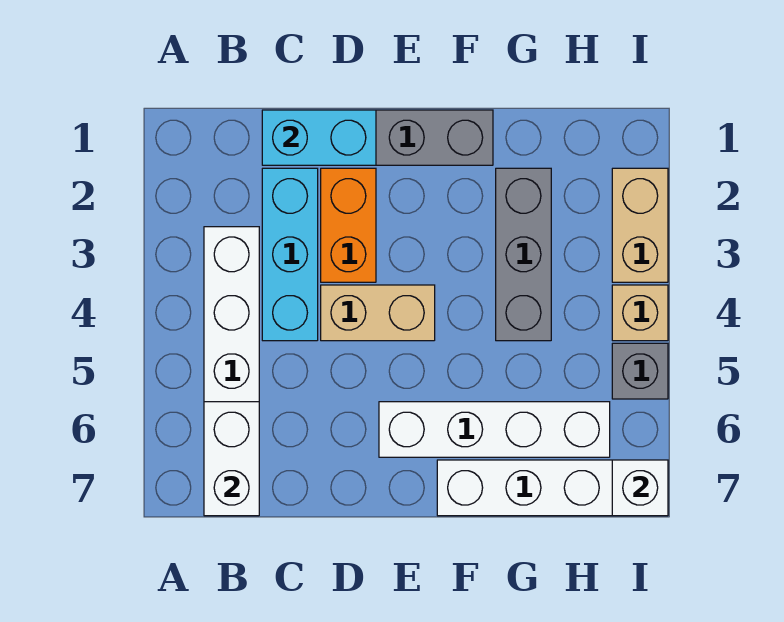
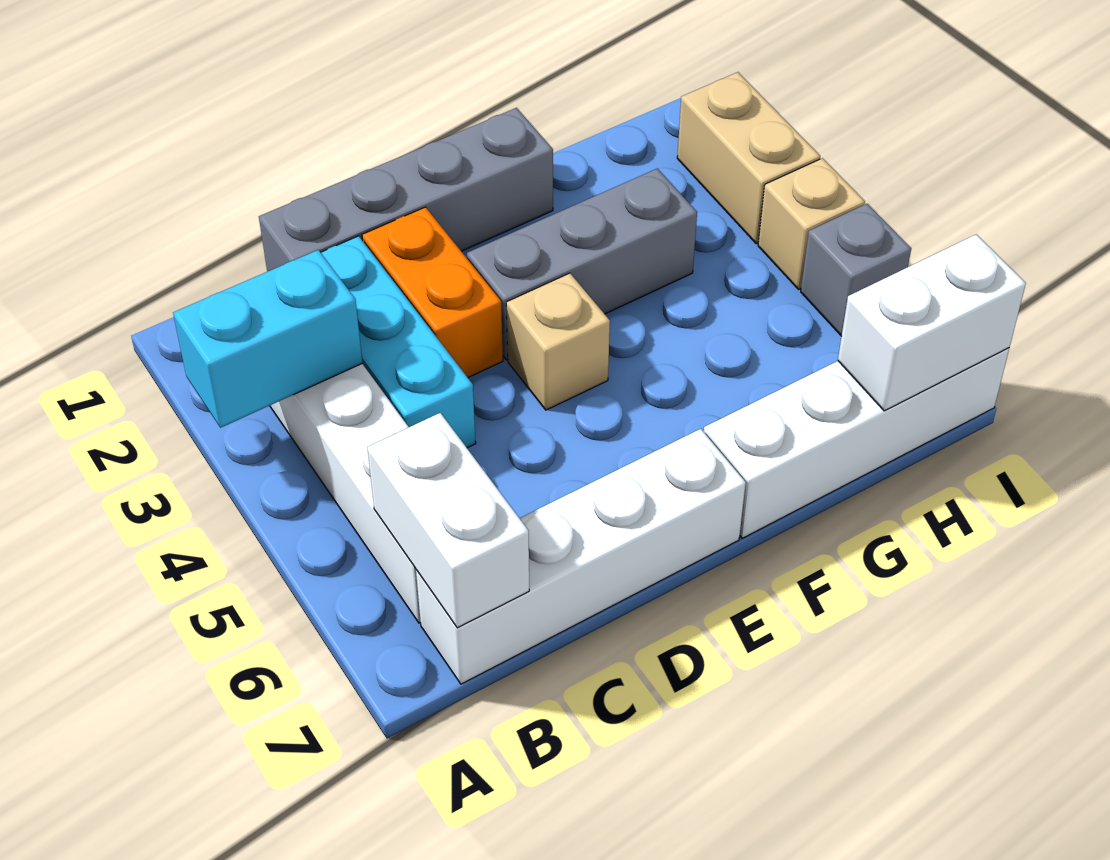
cyan brick C1:D1 level 2 -> cyan brick A3:B3 level 2
tan brick D4:E4 level 1 -> tan brick E4 level 1
white brick E6:H6 level 1 -> white brick B7:E7 level 1
grey brick G2:G4 level 1 -> grey brick E3:G3 level 1
white brick I7 level 2 -> white brick H7:I7 level 2

